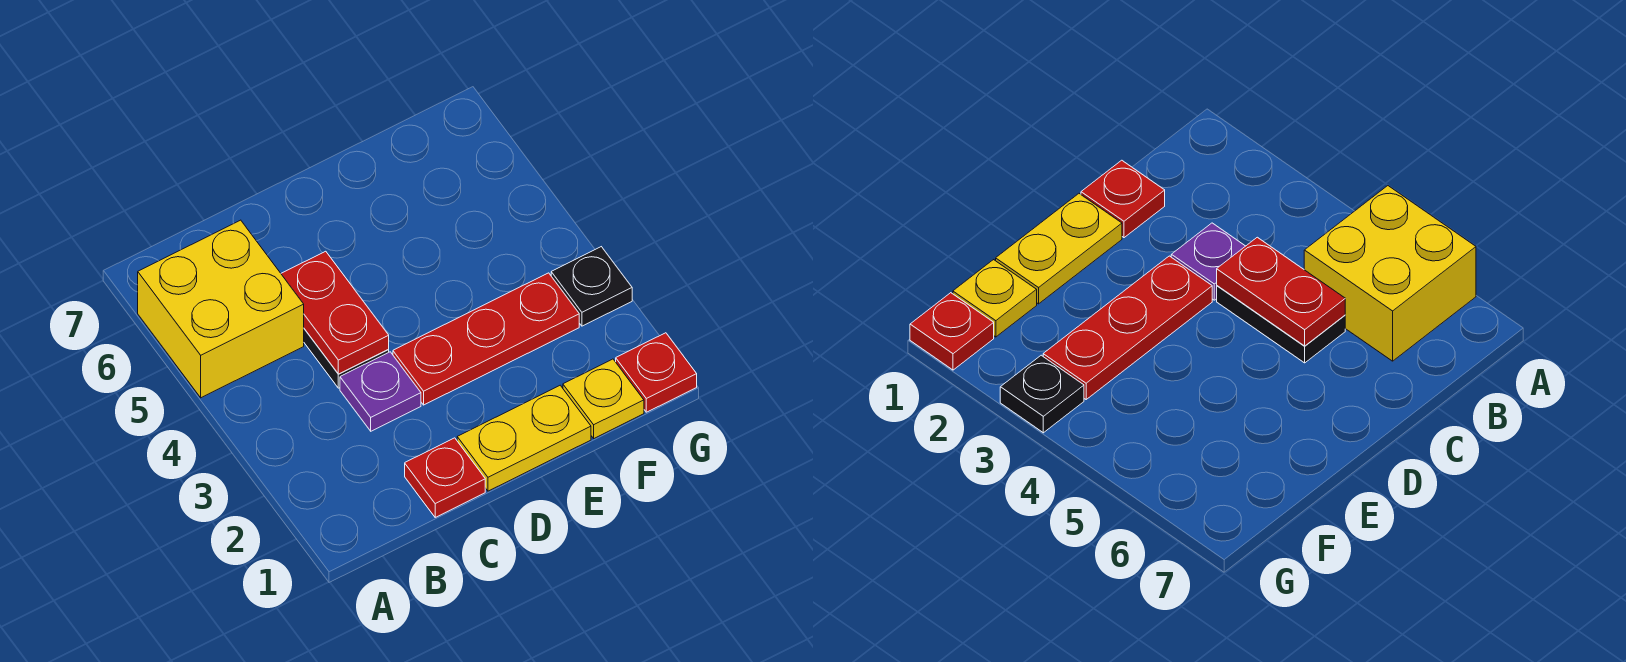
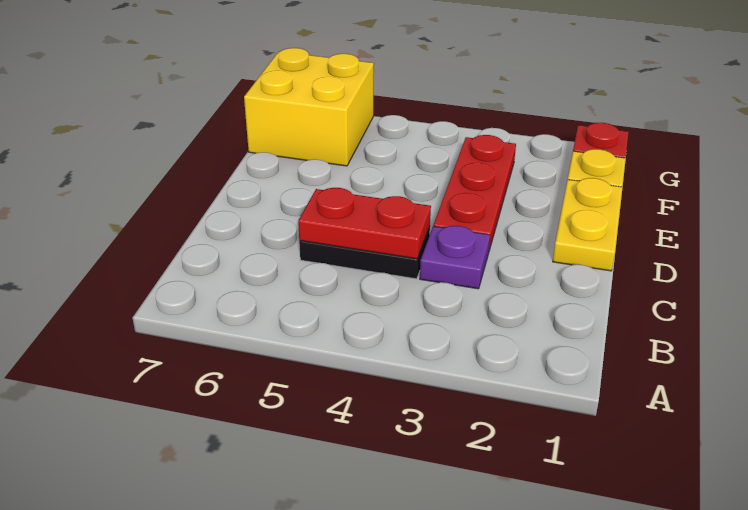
yellow brick A5:B6 level 1 -> yellow brick F6:G7 level 1
red plate C1 level 1 -> none
black plate G3 level 1 -> none

